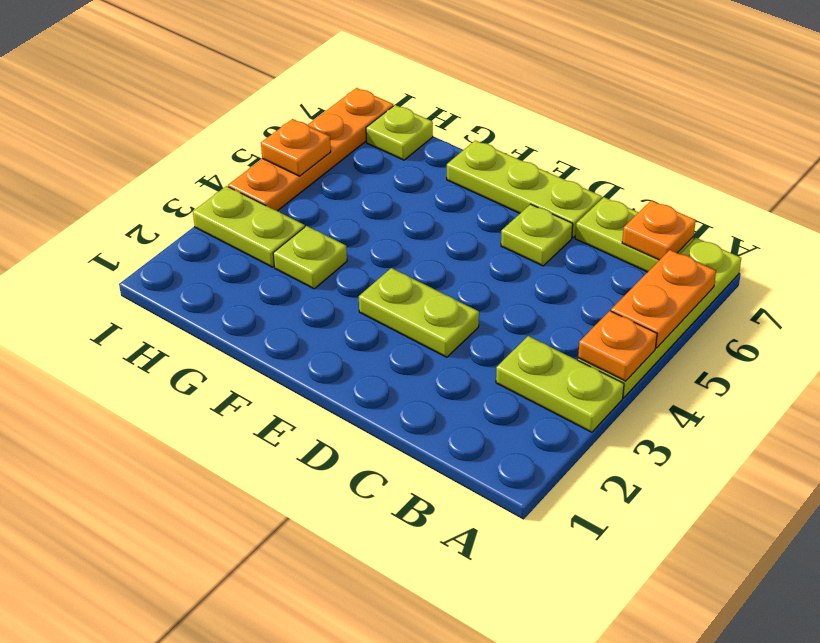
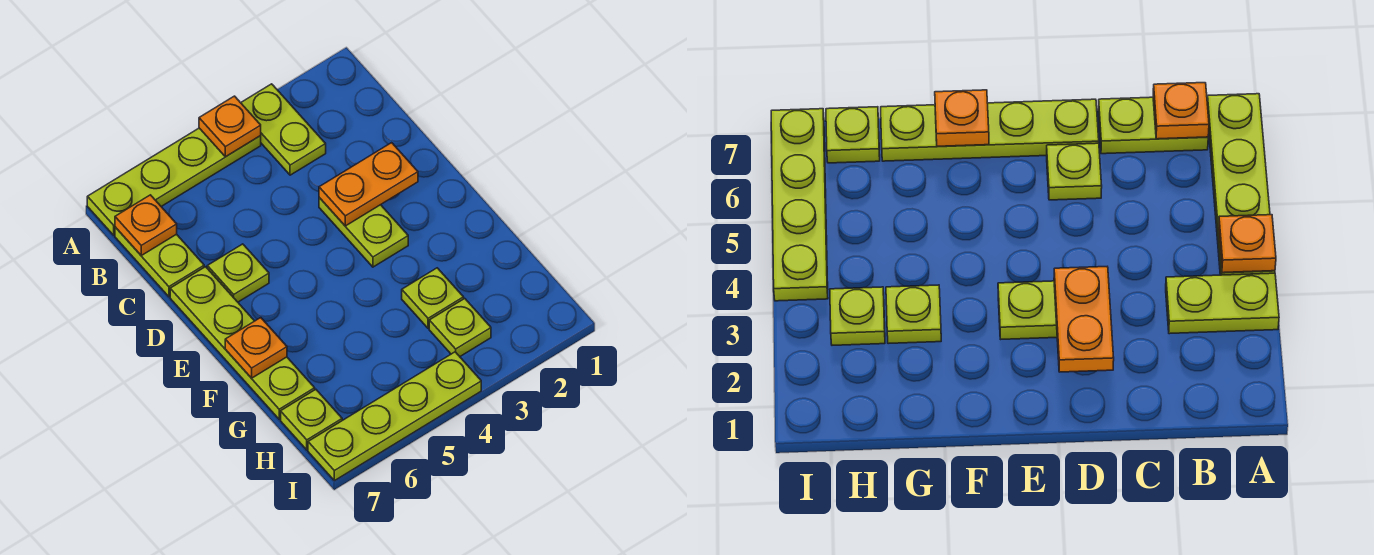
orange plate A5:A6 level 2 -> orange plate D2:D3 level 2
lime plate D7:F7 level 1 -> lime plate D7:G7 level 1
lime plate H3:I3 level 1 -> lime plate H3 level 1
orange plate I4:I7 level 1 -> lime plate I4:I7 level 1
orange plate I5 level 2 -> orange plate F7 level 2

